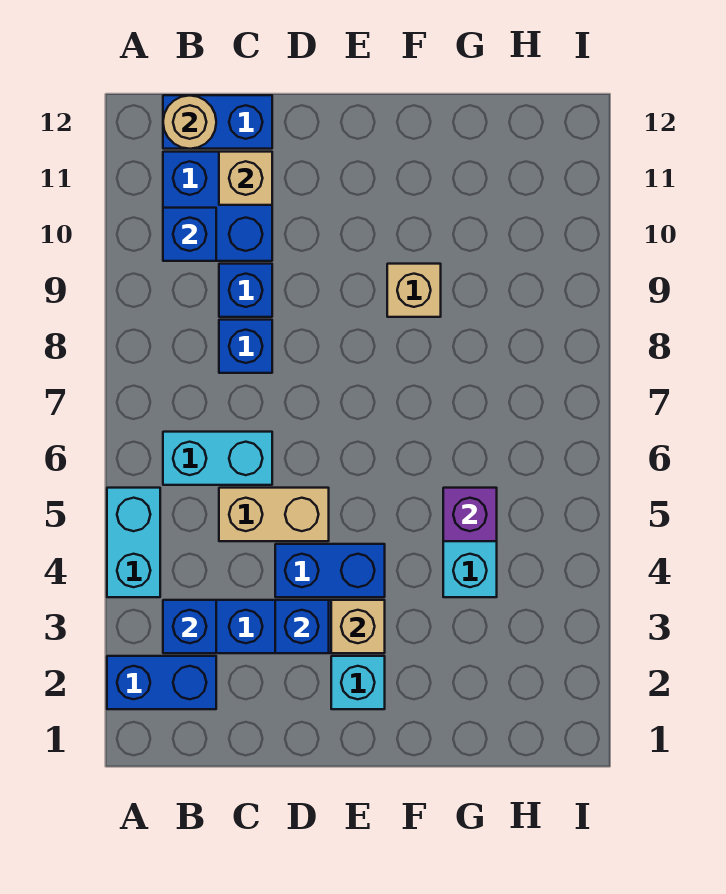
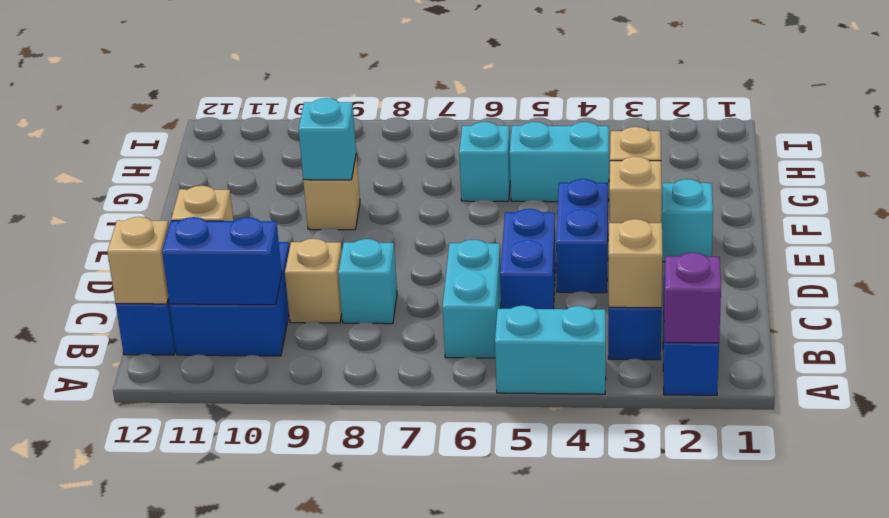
blue brick B3 level 2 -> tan brick B3 level 2
blue brick B10 level 2 -> blue brick B10:B11 level 2
tan round brick B12 level 2 -> tan brick B12 level 2
tan brick C5:D5 level 1 -> blue brick C5:D5 level 1
blue brick C8 level 1 -> cyan brick C8 level 1
blue brick C9 level 1 -> tan brick C9 level 1
blue brick D3 level 2 -> tan brick D3 level 2
none -> cyan brick F9 level 2
purple brick G5 level 2 -> purple brick A2 level 2
none -> cyan brick G6 level 1

